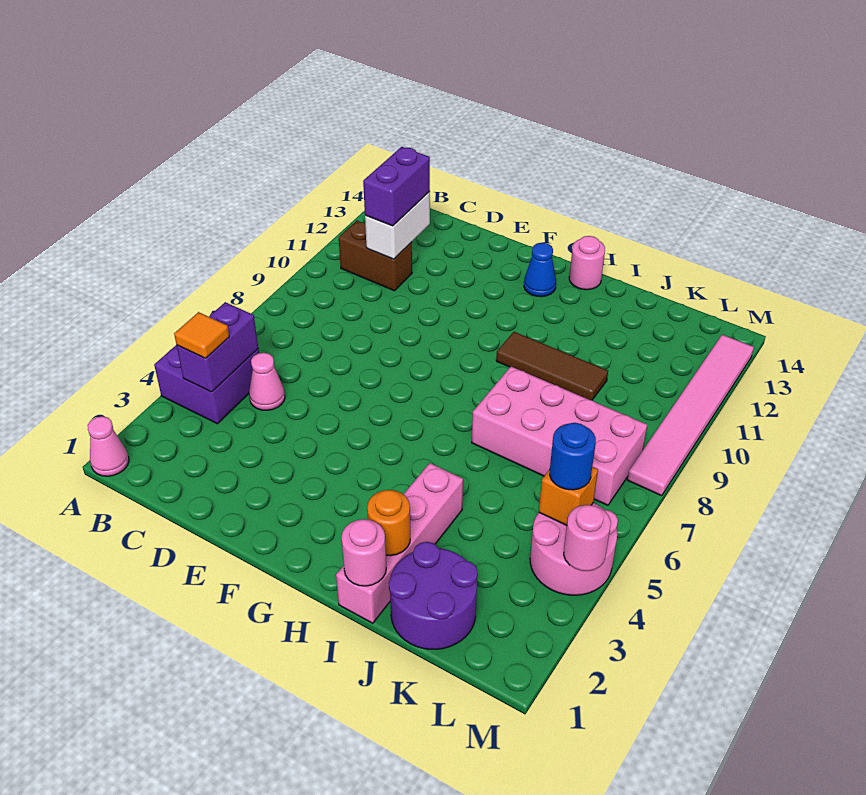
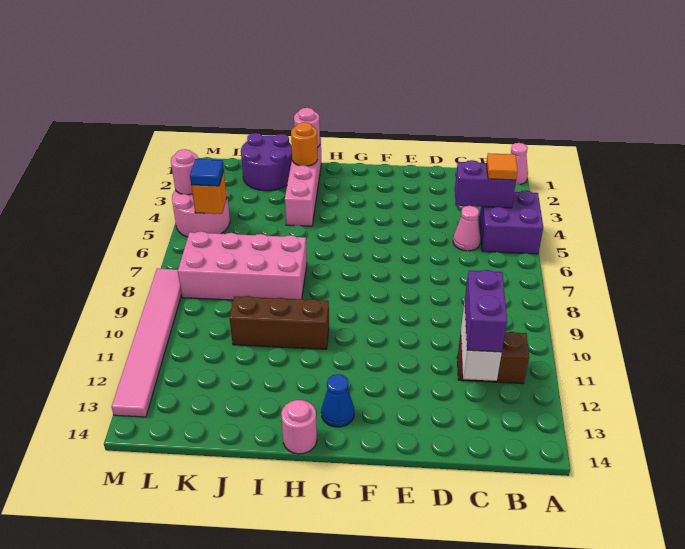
purple brick B4:B5 level 2 -> purple brick B4:C4 level 2
brown tile H10:J10 level 1 -> brown brick H10:J10 level 1
blue round brick L5 level 3 -> blue tile L5 level 3

